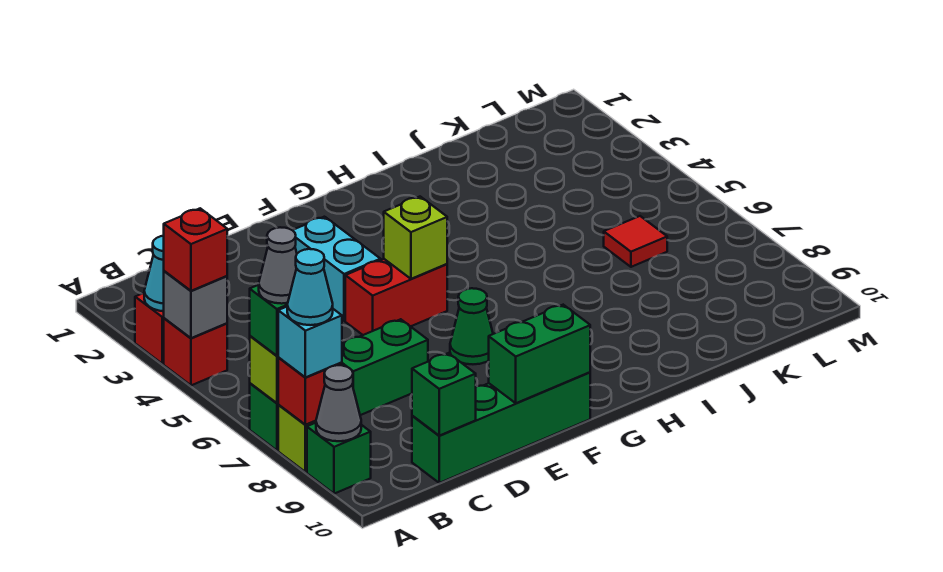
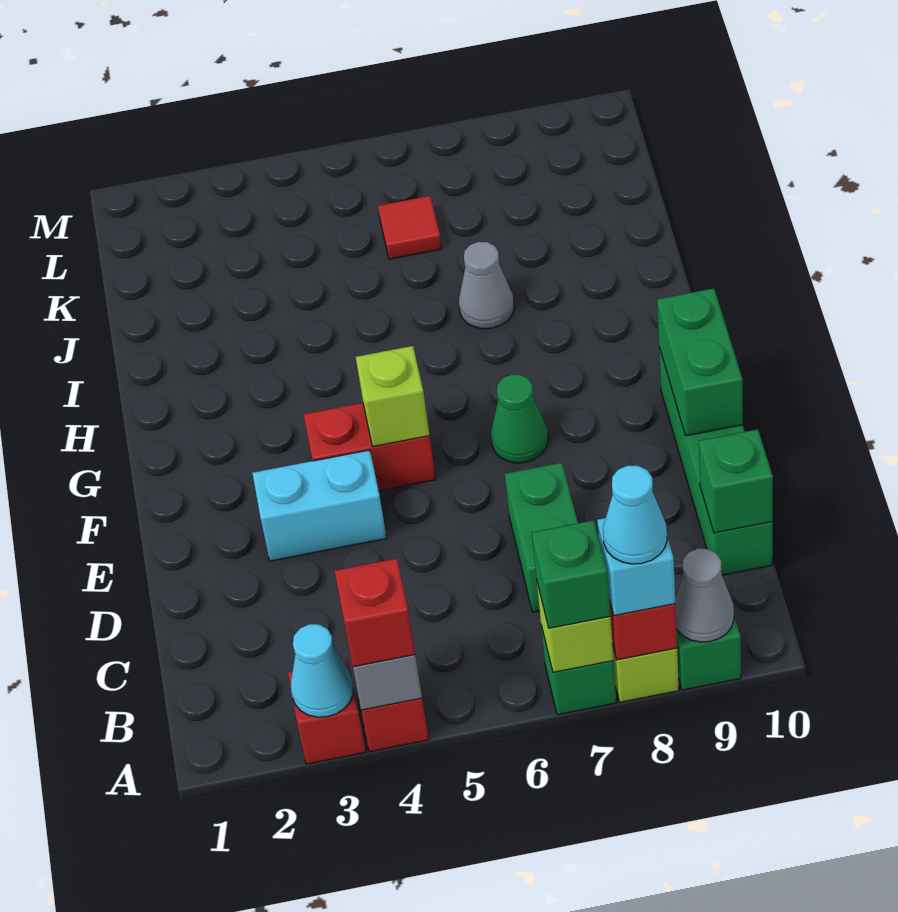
grey cone A7 level 4 -> grey cone I7 level 1
red brick E5:F5 level 1 -> red brick F4:F5 level 1

